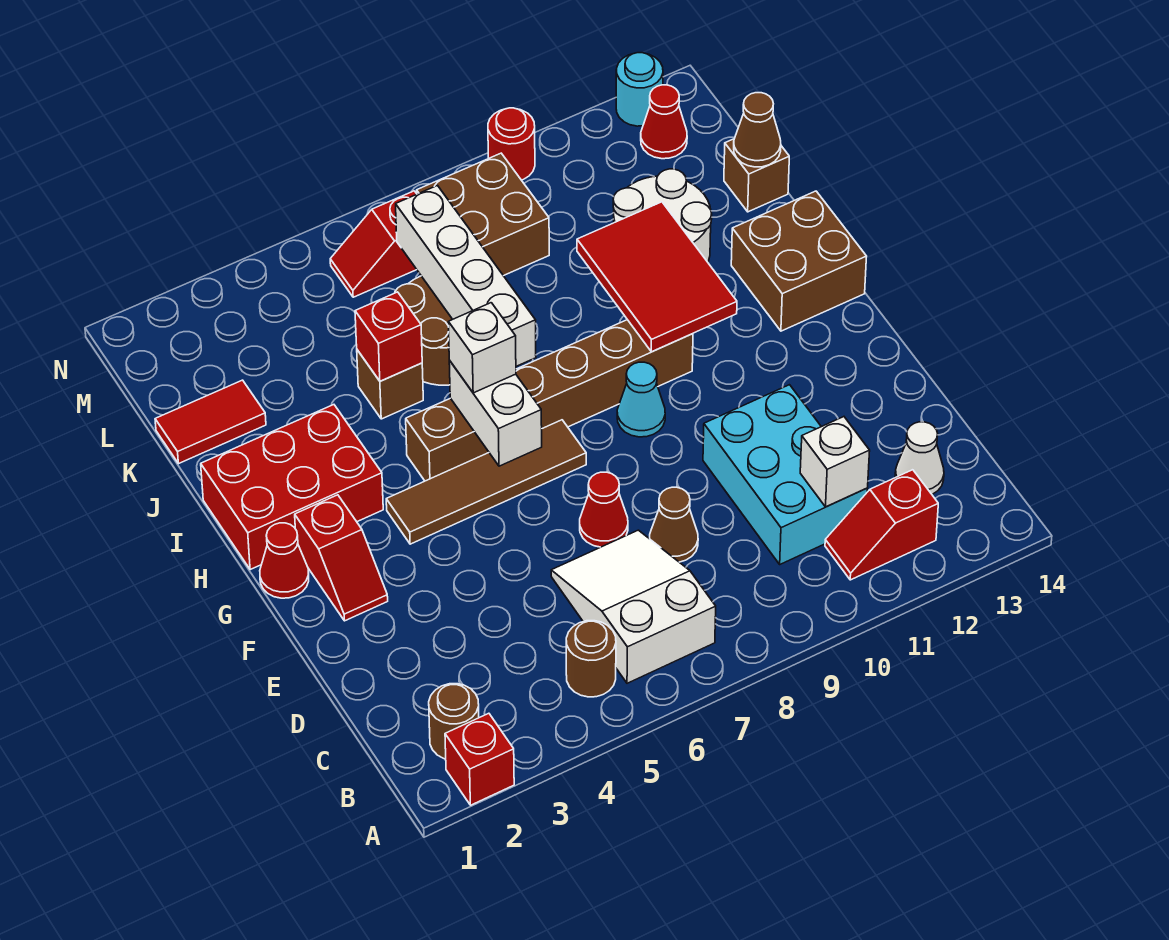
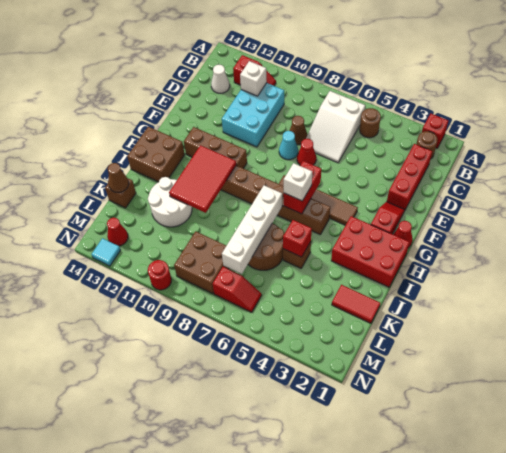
none -> red brick C2:E2 level 1
white brick G6:H6 level 2 -> red brick G6:H6 level 2
cyan cone G9 level 1 -> cyan cone E8 level 1
none -> brown brick G10:G12 level 1
cyan round brick N13 level 1 -> cyan tile N13 level 1

